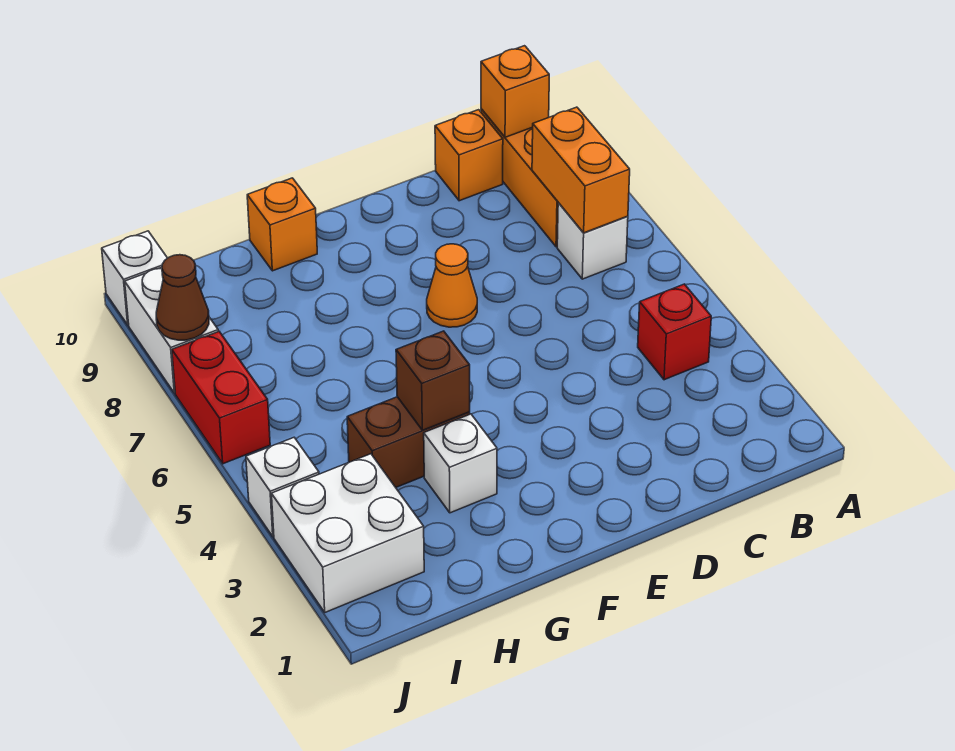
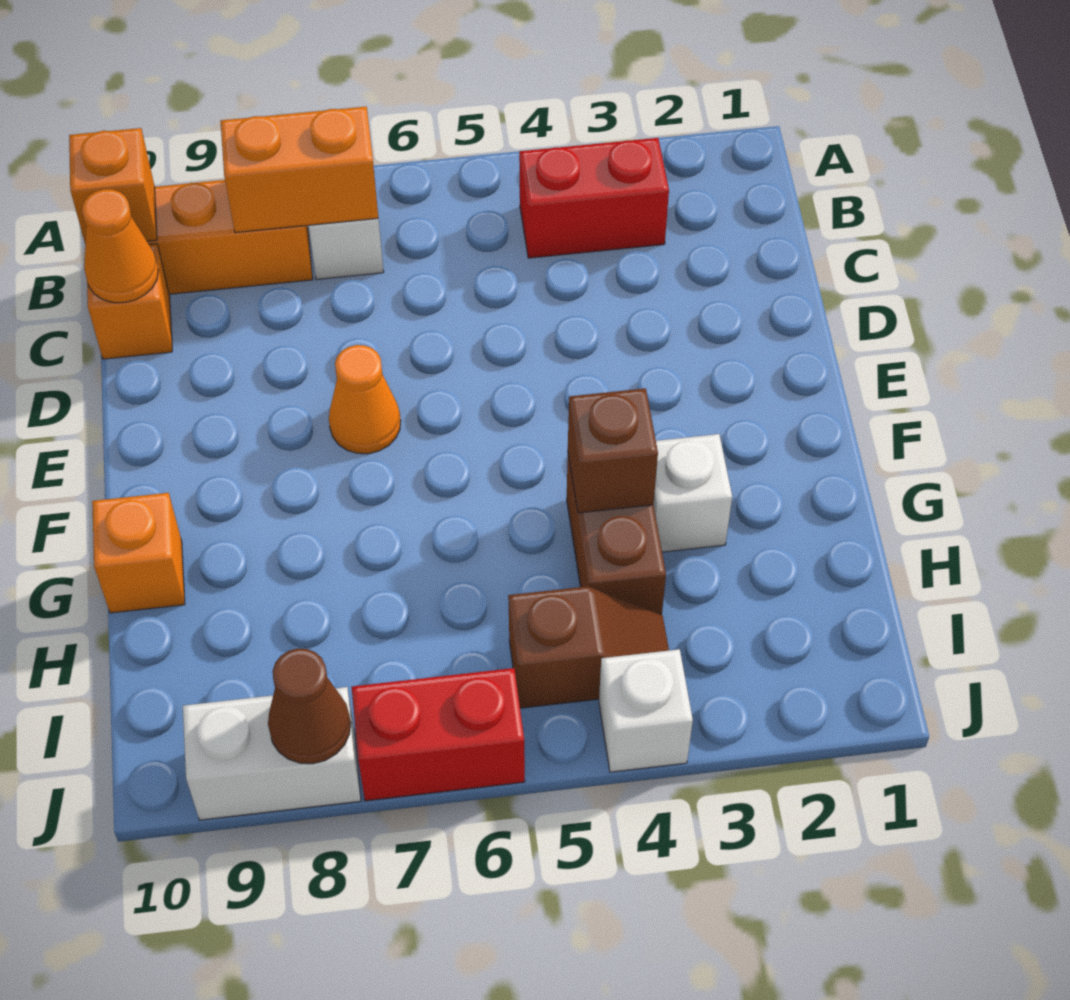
red brick B4 level 1 -> red brick B3:B4 level 1
none -> orange cone C10 level 2
white brick I2:J3 level 1 -> none
none -> brown slope I4:I5 level 1 top 5
white brick J10 level 1 -> none

